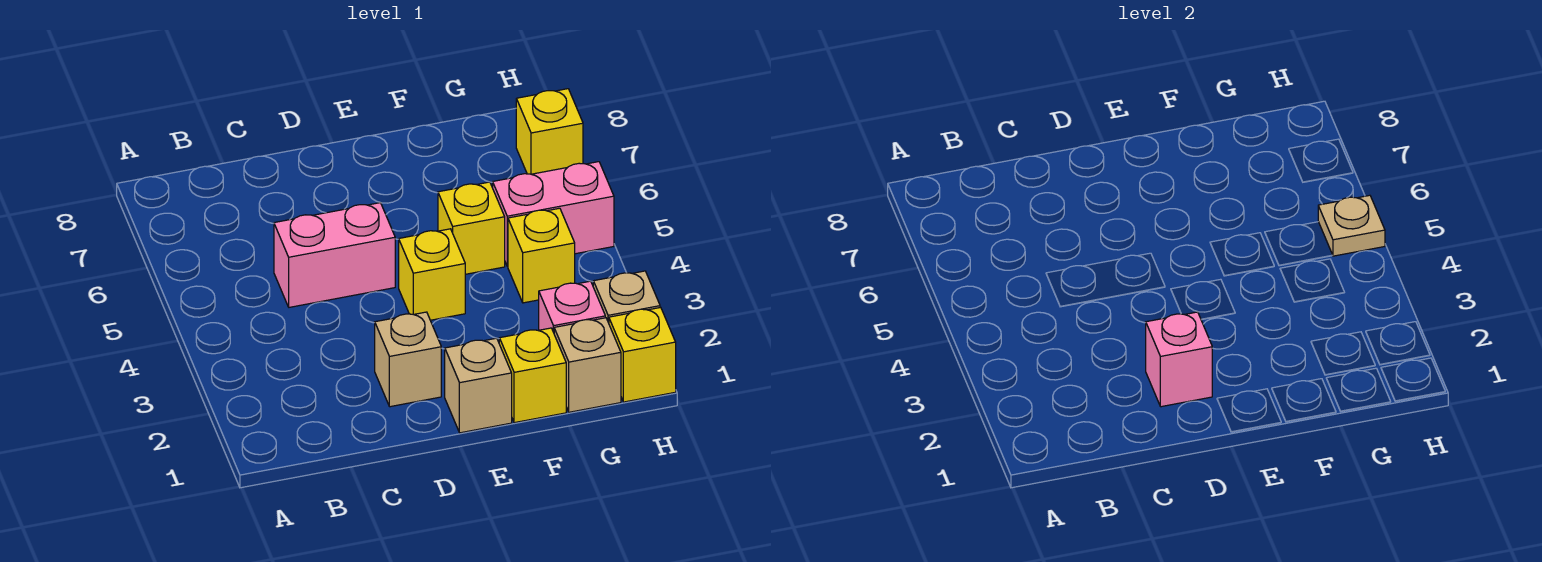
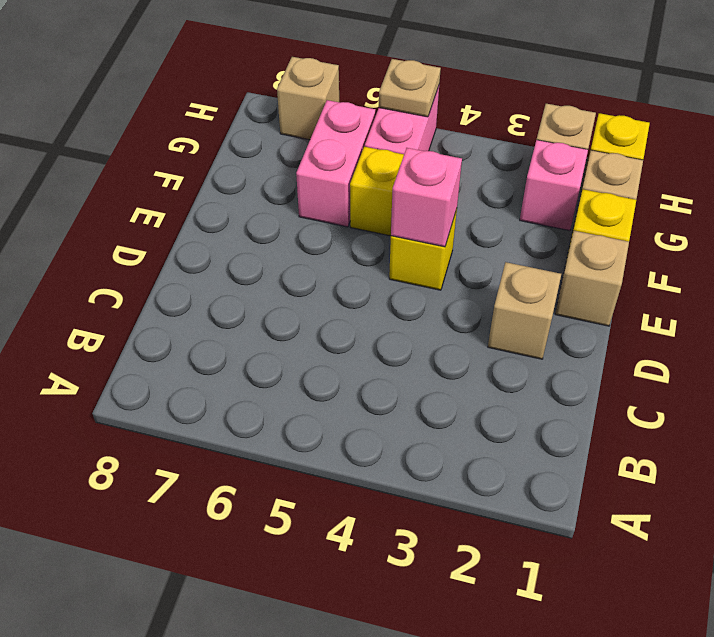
pink brick C5:D5 level 1 -> pink brick F6:G6 level 1
pink brick D2 level 2 -> pink brick E4 level 2
yellow brick G4 level 1 -> none
yellow brick H7 level 1 -> tan brick H7 level 1

